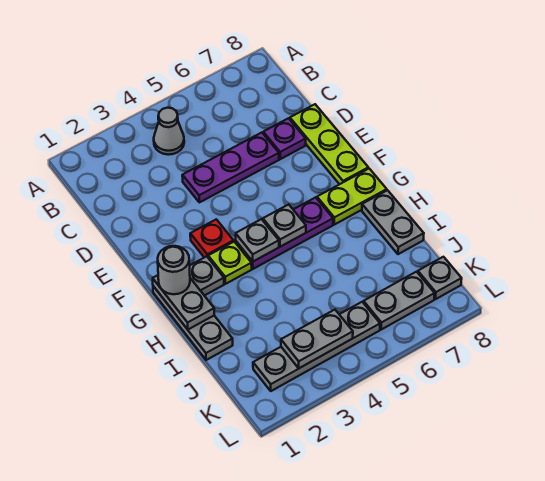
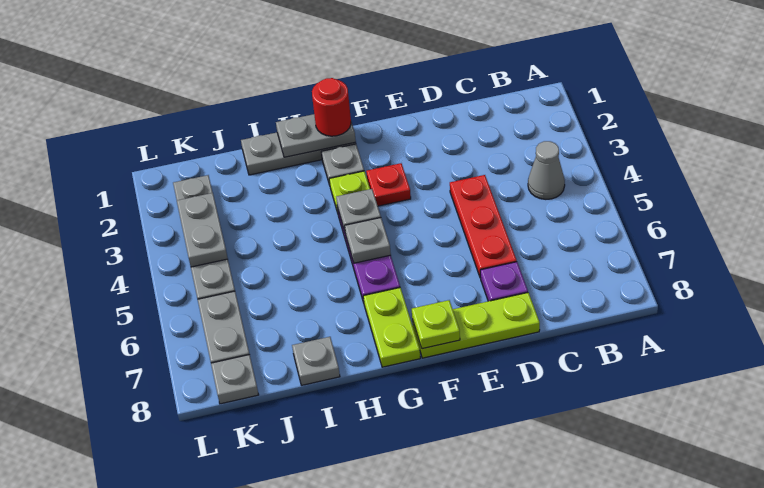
purple plate D4:D6 level 1 -> red plate D4:D6 level 1
none -> lime plate F8 level 2
grey round brick G1 level 3 -> red round brick G1 level 3
grey plate H8:I8 level 1 -> grey plate I8 level 1

